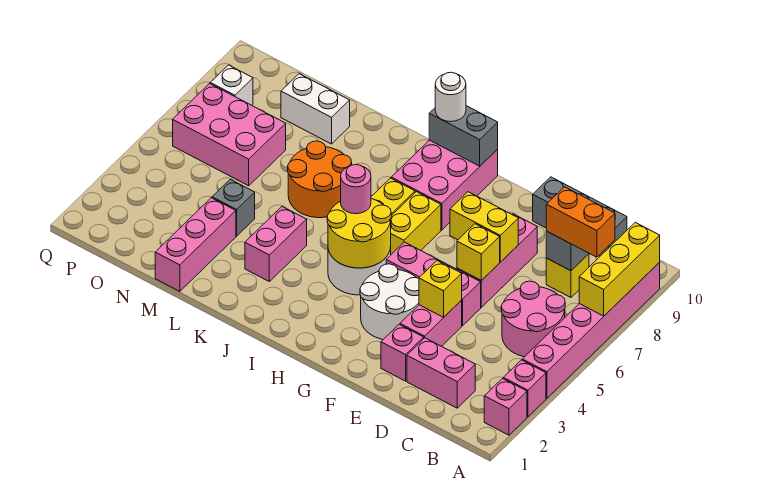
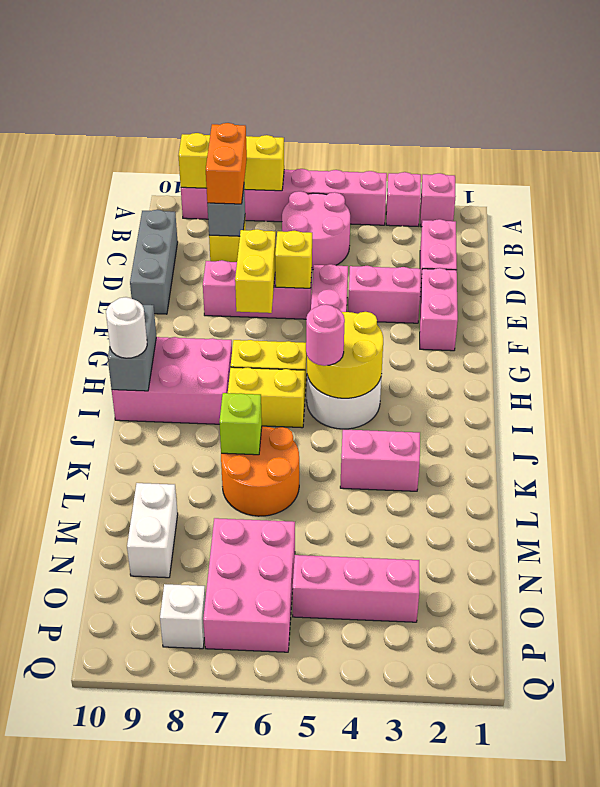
pink brick E2 level 1 -> pink brick E2:F2 level 1
yellow brick E4 level 2 -> none
white round brick F3:G4 level 1 -> none
none -> lime brick K7 level 2
pink brick M1:M3 level 1 -> pink brick O3:O5 level 1
grey brick M4 level 1 -> none

